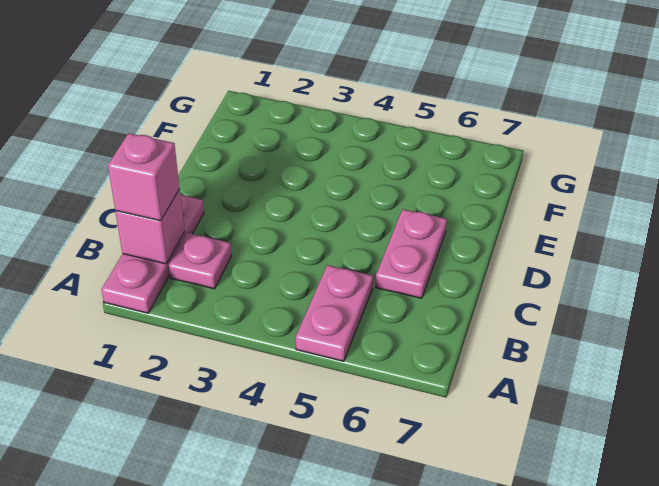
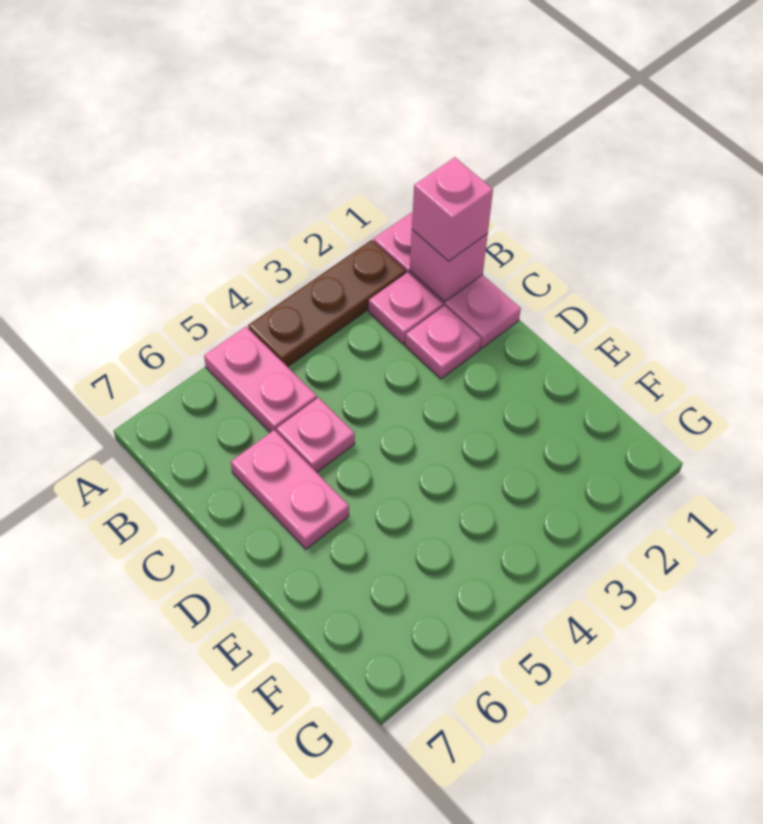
none -> brown plate A2:A4 level 1
none -> pink plate C2 level 1
none -> pink plate C5 level 1

